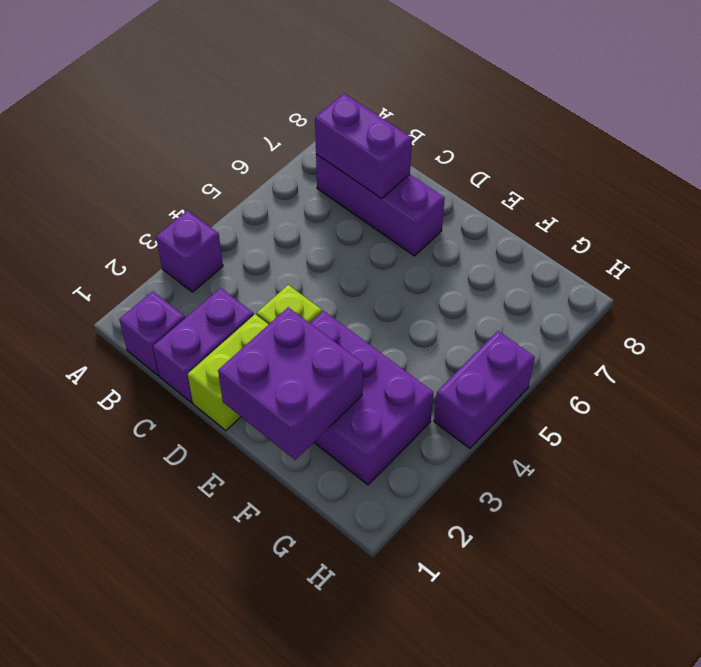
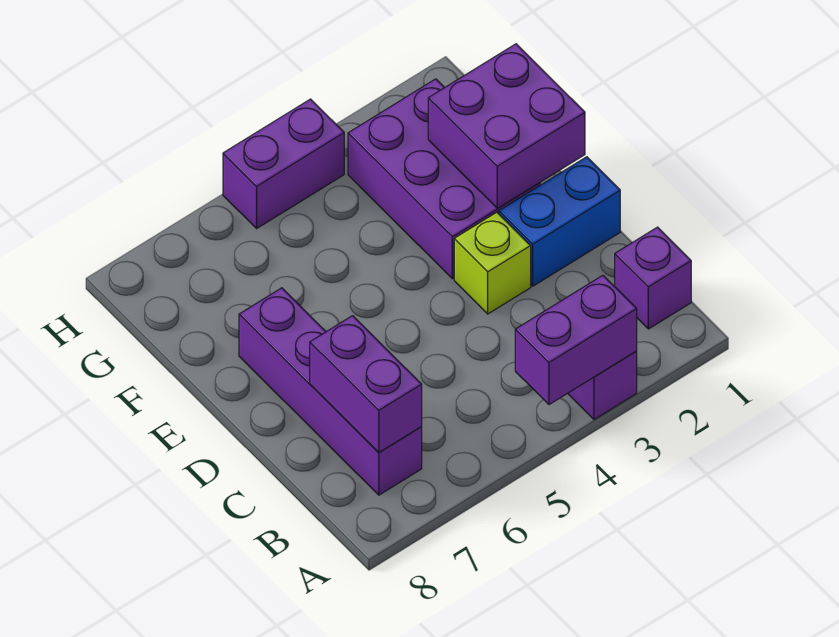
purple brick B7:D7 level 1 -> purple brick B7:E7 level 1
purple brick C1:C2 level 1 -> purple brick A3:A4 level 2
lime brick D1:D2 level 1 -> blue brick D1:D2 level 1

